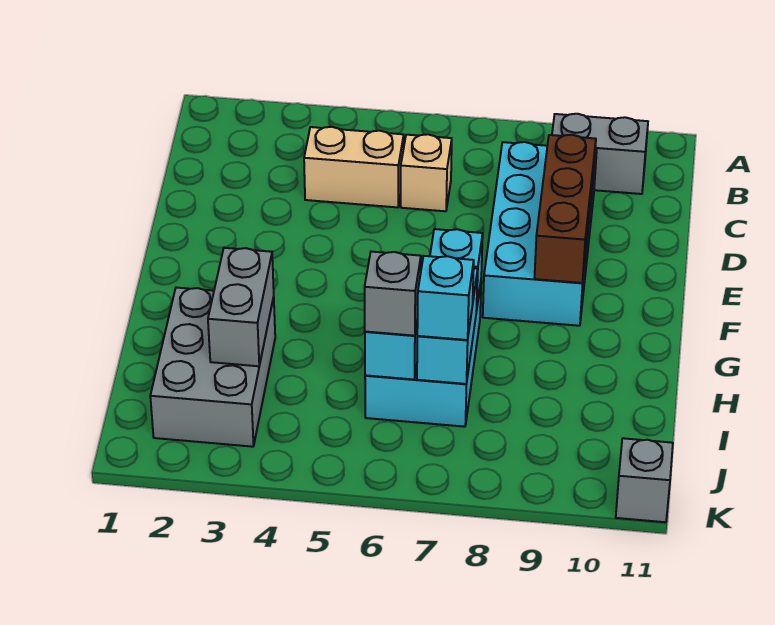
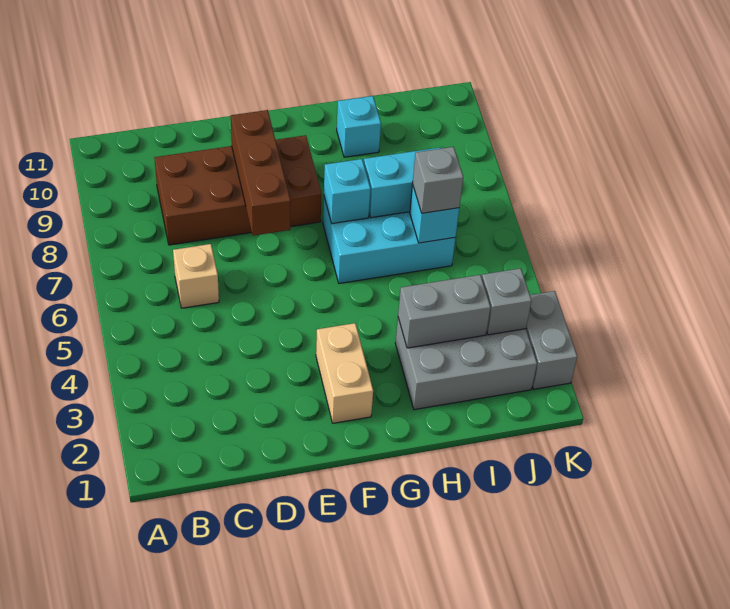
grey brick B9:B10 level 1 -> grey brick K2:K3 level 1
tan brick C4:C5 level 1 -> tan brick F2:F3 level 1
cyan brick C8:F9 level 1 -> brown brick C8:F9 level 1
brown brick D9:F9 level 2 -> brown brick E7:E9 level 2
cyan brick I7 level 3 -> cyan brick H10 level 1
grey brick K11 level 1 -> grey brick J3 level 2

